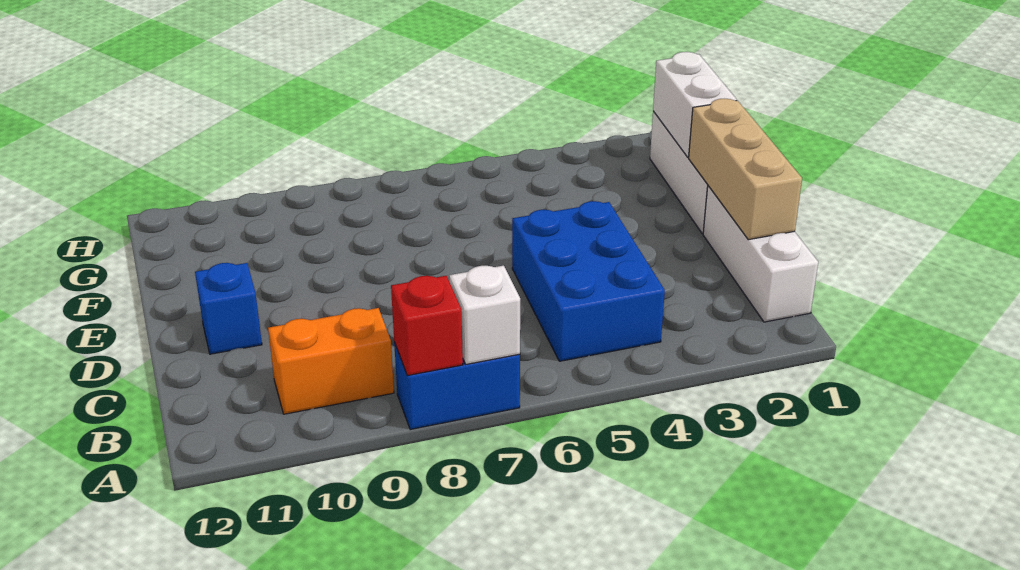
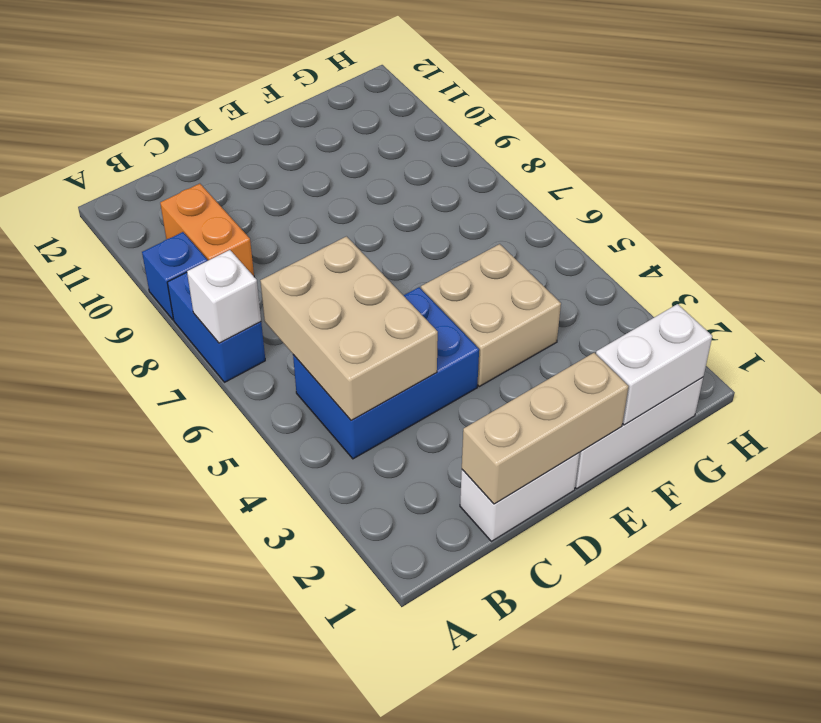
red brick A8 level 2 -> none
white brick B1:D1 level 1 -> white brick C1:D1 level 1
none -> tan brick B4:C6 level 2
blue brick D11 level 1 -> blue brick A9 level 1
none -> tan brick E4:F5 level 1

